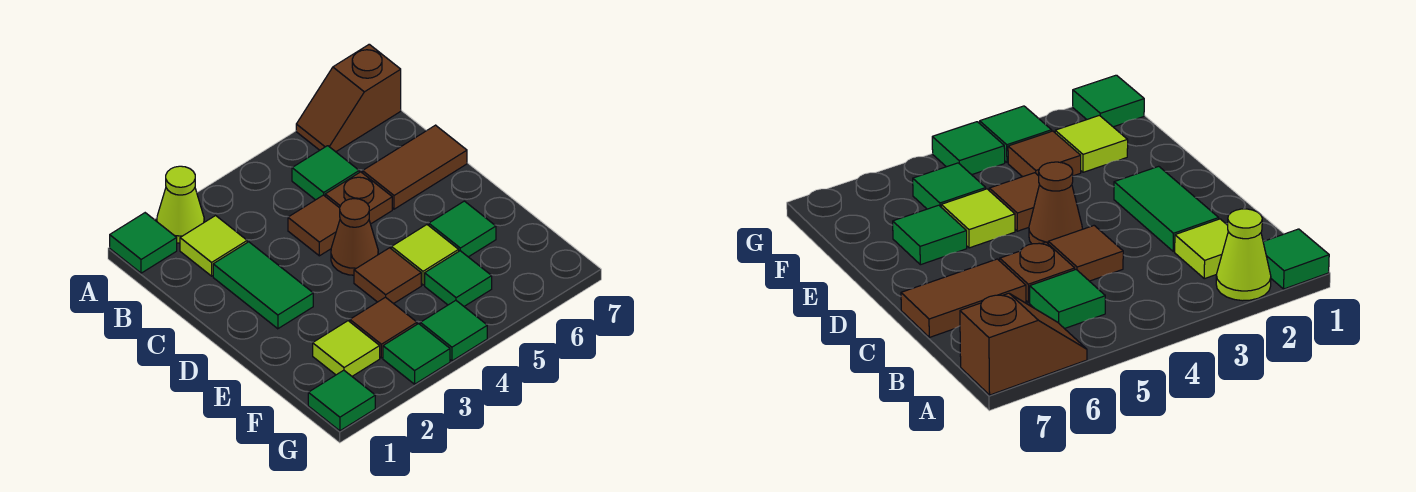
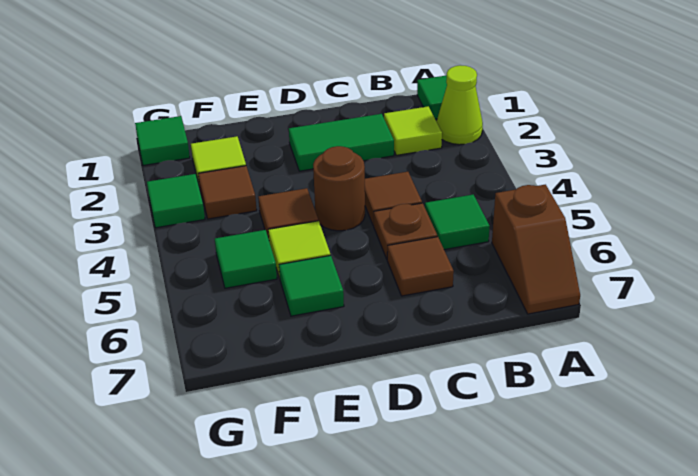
brown slope A6:A7 level 1 top 7 -> brown slope A6:A7 level 1 top 6
brown tile C6:C7 level 1 -> brown tile C6 level 1
brown cone D4 level 1 -> brown round brick D4 level 1
green tile G4 level 1 -> none

